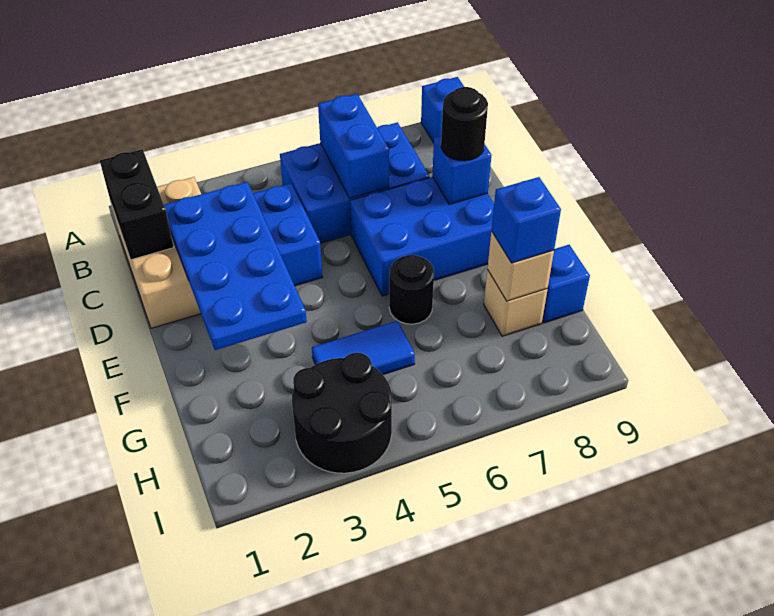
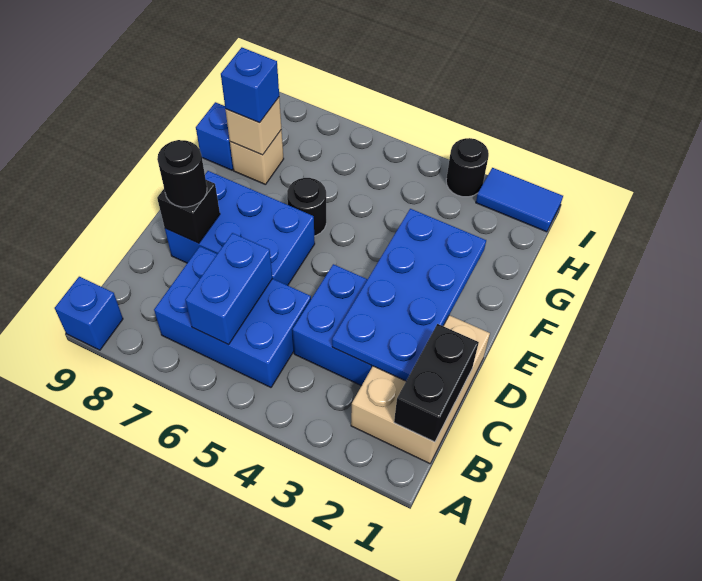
blue brick D8 level 2 -> black brick D8 level 2
blue tile G4:G5 level 1 -> blue tile I1:I2 level 1
black round brick H3:I4 level 1 -> black round brick I3 level 1

